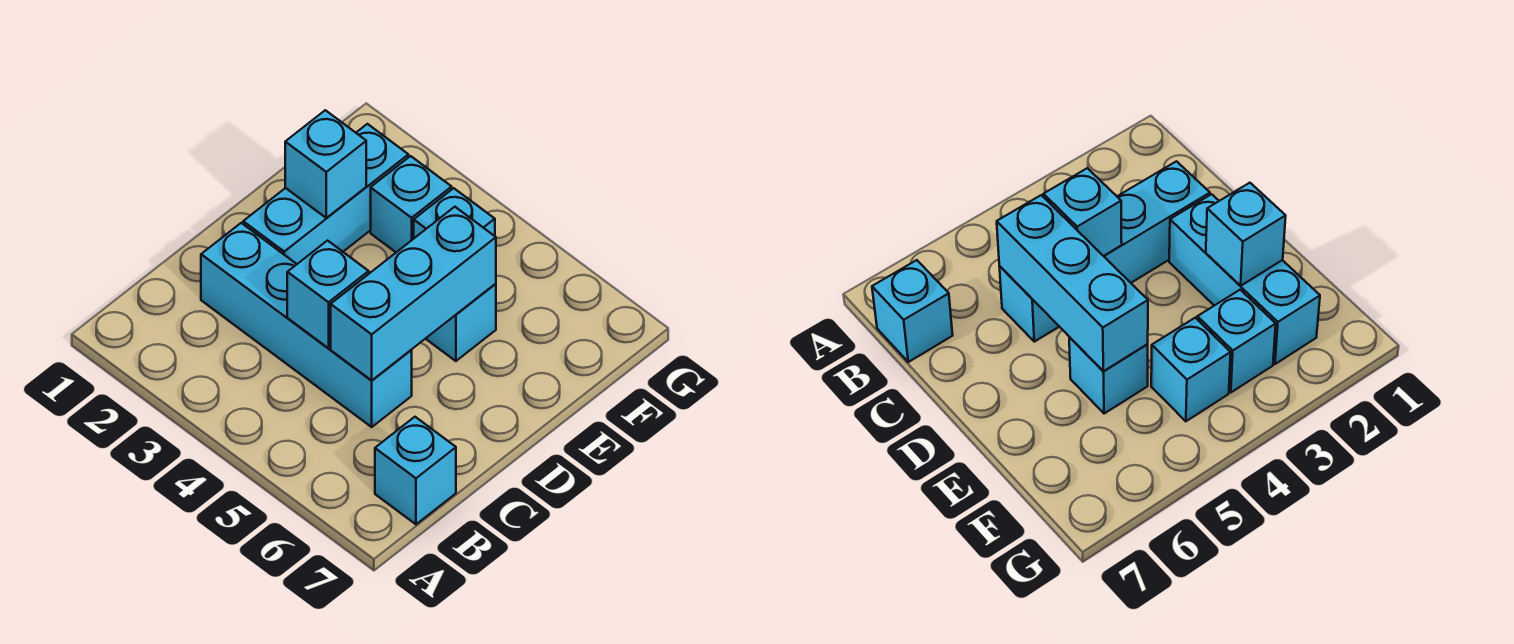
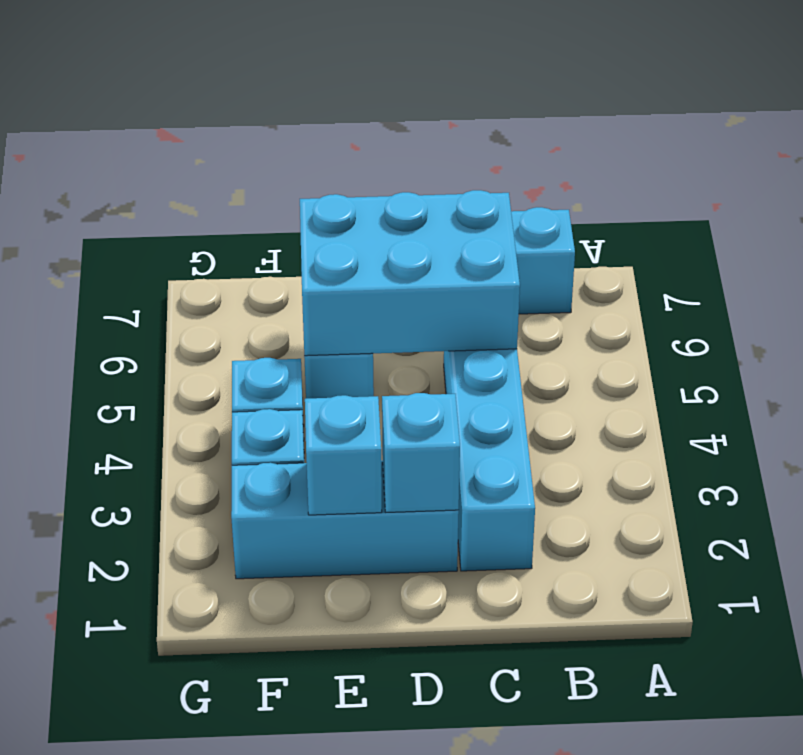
cyan brick C4 level 2 -> cyan brick D2 level 2
cyan brick C5:E5 level 2 -> cyan brick C5:E6 level 2

